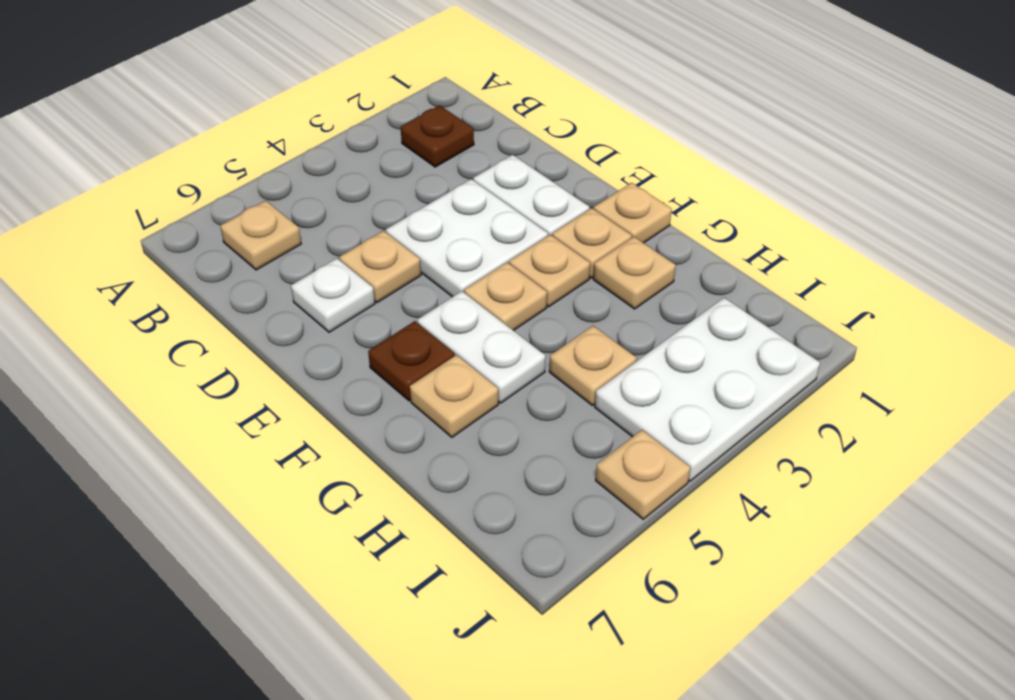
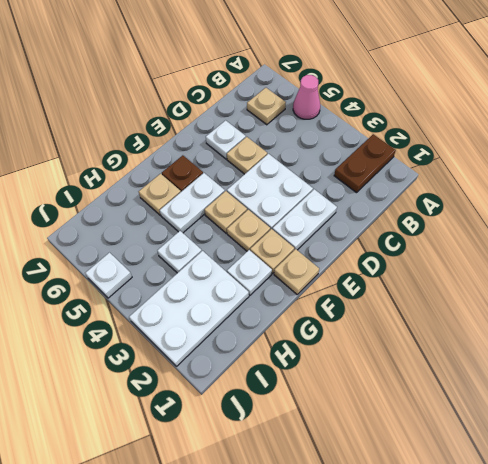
none -> pink cone A5 level 1
brown plate B2 level 1 -> brown plate A2:B2 level 1
tan plate G2 level 1 -> white plate G2 level 1
tan plate H4 level 1 -> white plate H4 level 1
white plate I2:J4 level 1 -> white plate H2:J3 level 1
tan plate J5 level 1 -> white plate J5 level 1

